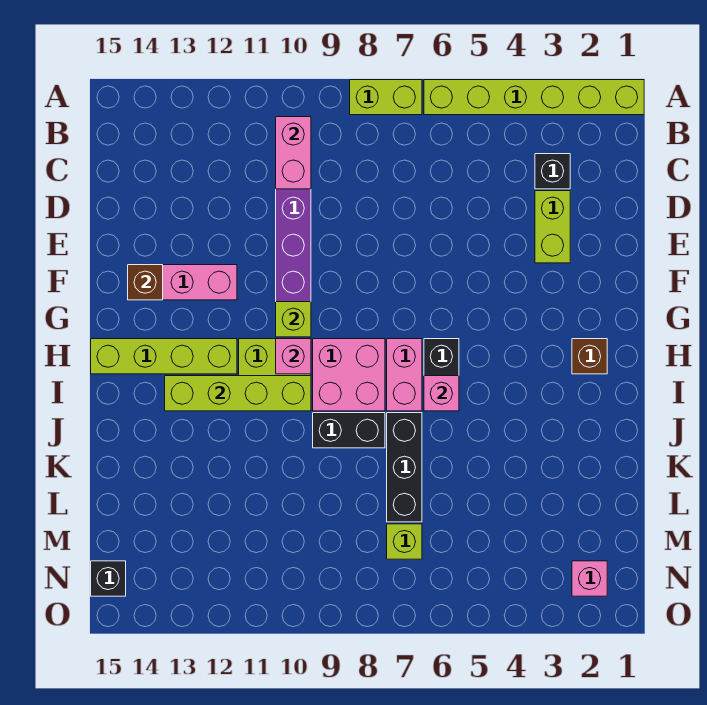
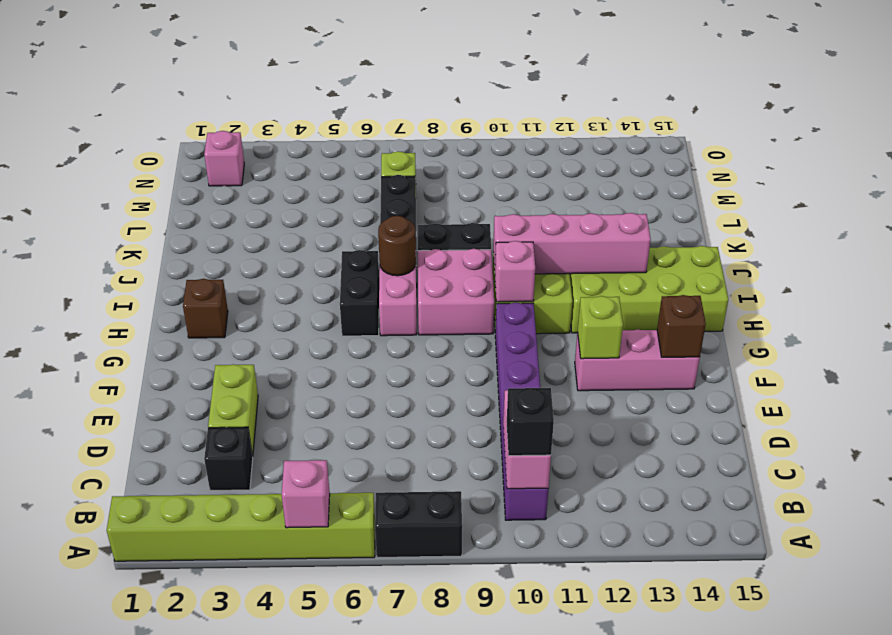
lime brick A7:A8 level 1 -> black brick A7:A8 level 1
lime brick G10 level 2 -> lime brick F12 level 2
lime brick H12:H15 level 1 -> lime brick H12:I15 level 1
pink brick I6 level 2 -> pink brick A5 level 2
none -> brown round brick I7 level 2
lime brick I10:I13 level 2 -> pink brick I10:I13 level 2
black brick N15 level 1 -> black brick B10 level 3

